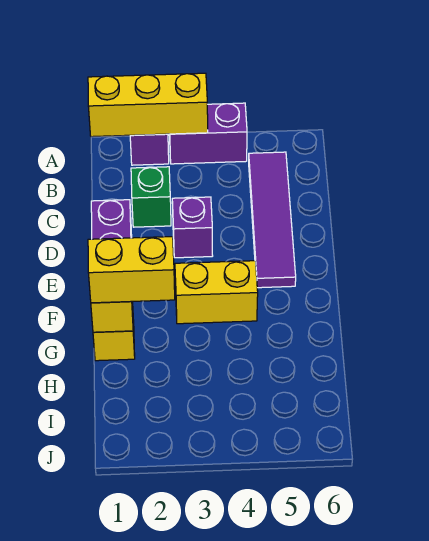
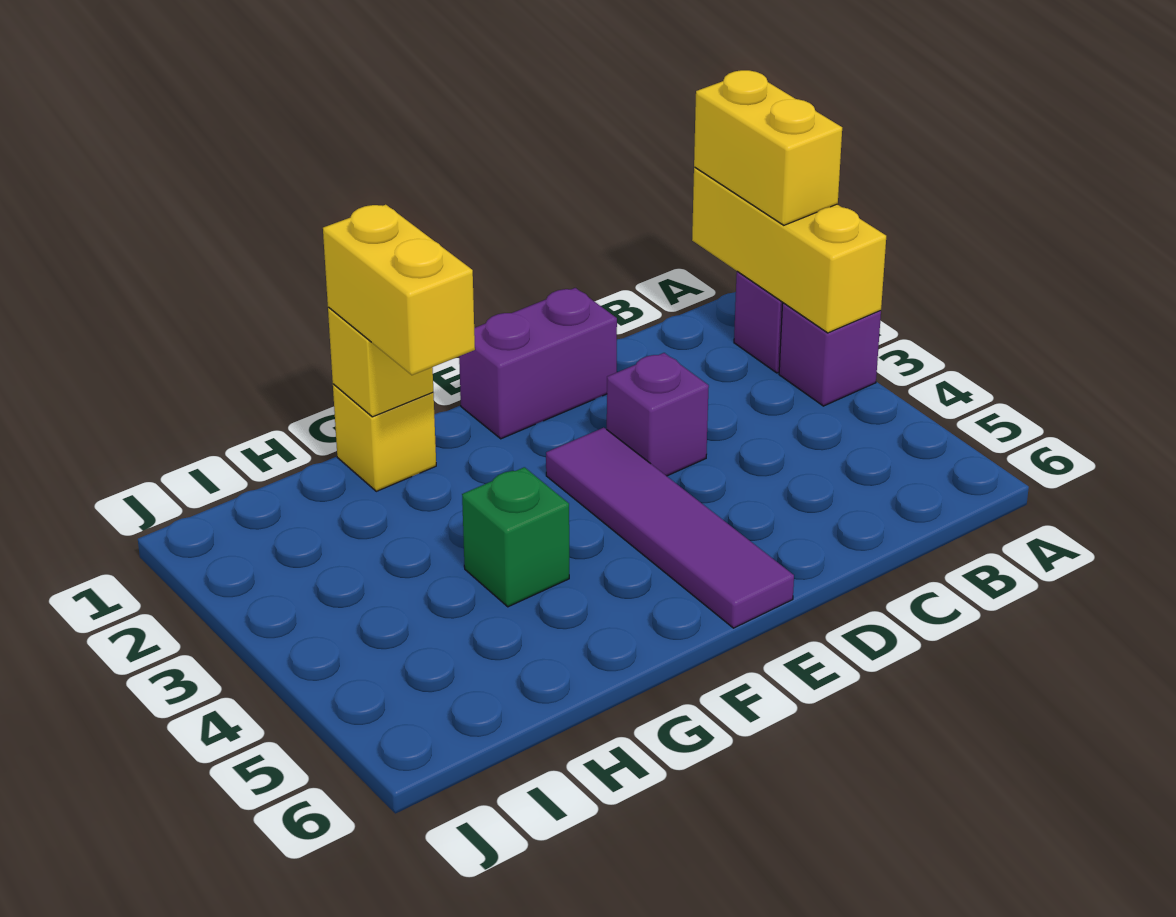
purple brick A3:A4 level 1 -> purple brick A3 level 1
purple tile B5:E5 level 1 -> purple tile E3:E6 level 1
green brick C2 level 1 -> green brick G4 level 1
yellow brick F3:F4 level 1 -> yellow brick A1:A2 level 3

